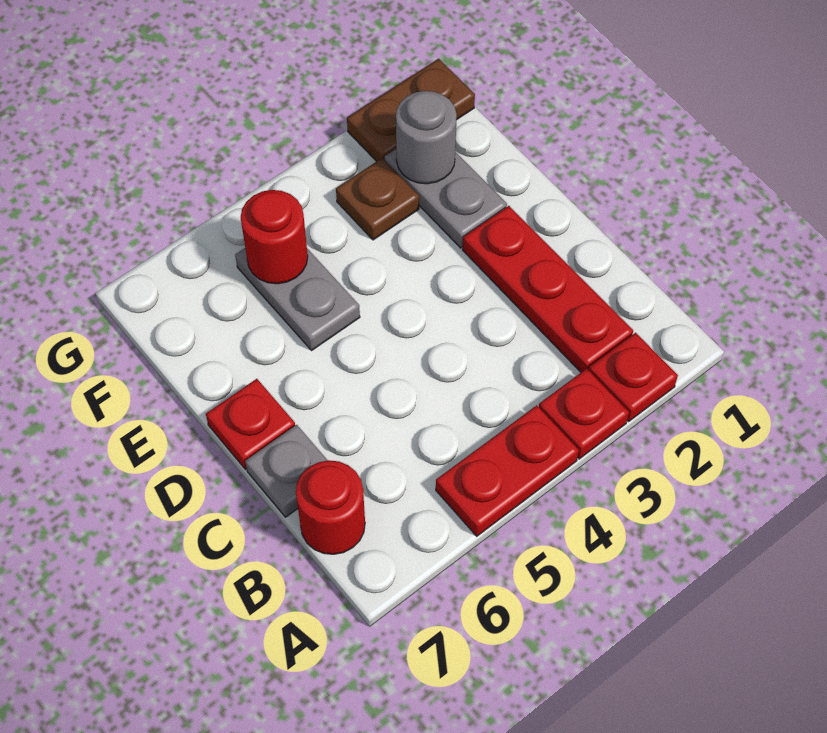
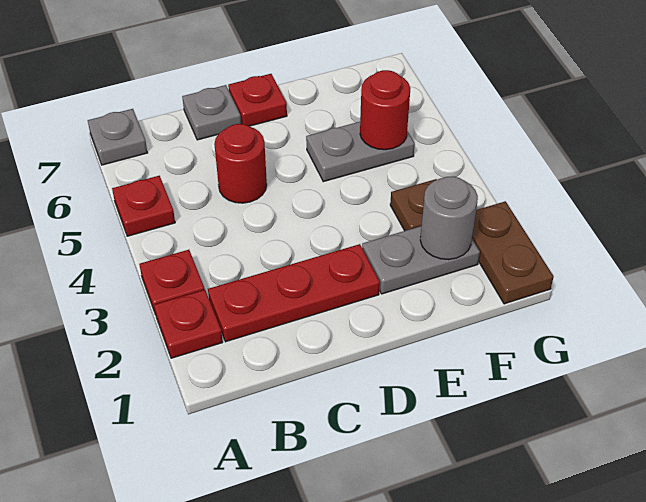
red plate A4:A5 level 1 -> red plate A5 level 1
none -> grey plate A7 level 1
red round brick B7 level 1 -> red round brick C5 level 1

